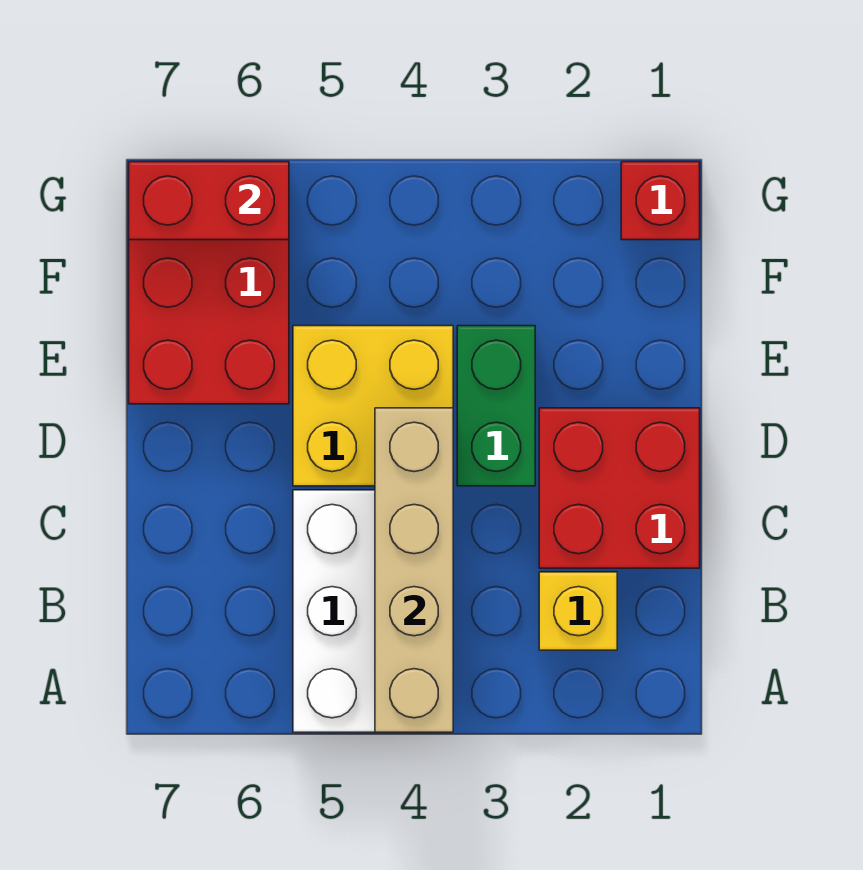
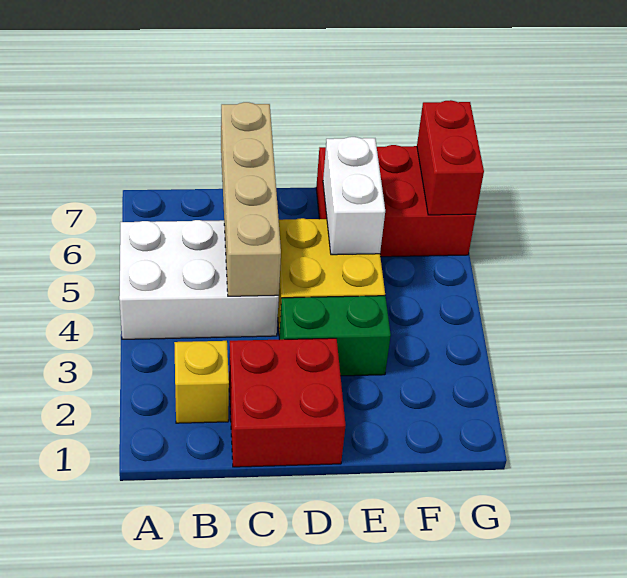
tan brick A4:D4 level 2 -> tan brick C4:C7 level 2
none -> white brick E5:E6 level 2
red brick G1 level 1 -> none

